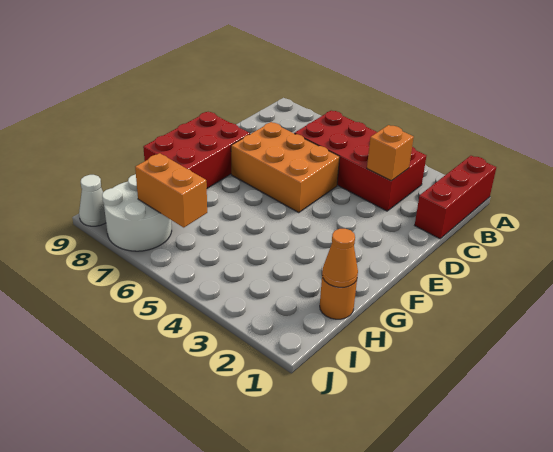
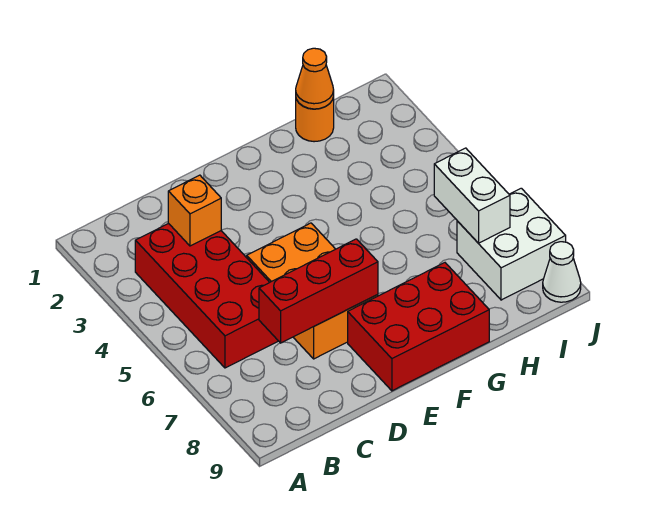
red brick A1:C1 level 1 -> red brick C7:E7 level 2
orange brick I6:I7 level 2 -> white brick I6:I7 level 2
white round brick I7:J8 level 1 -> white brick I7:J8 level 1

